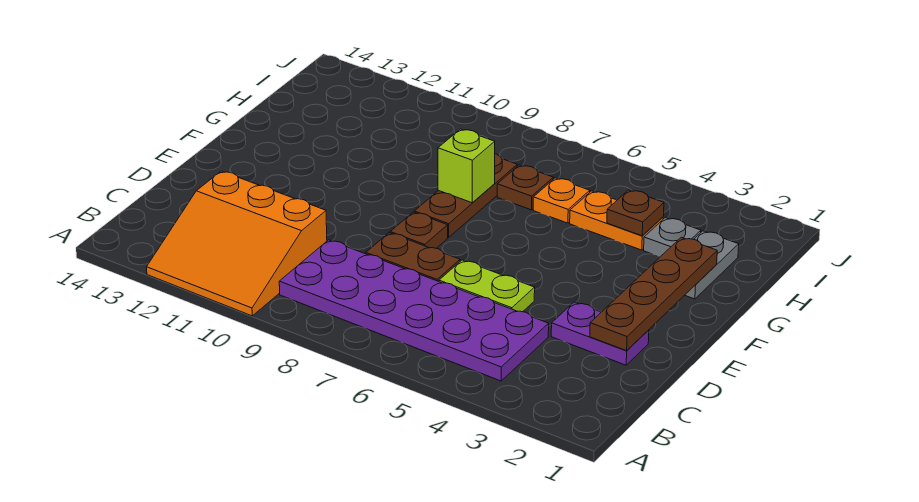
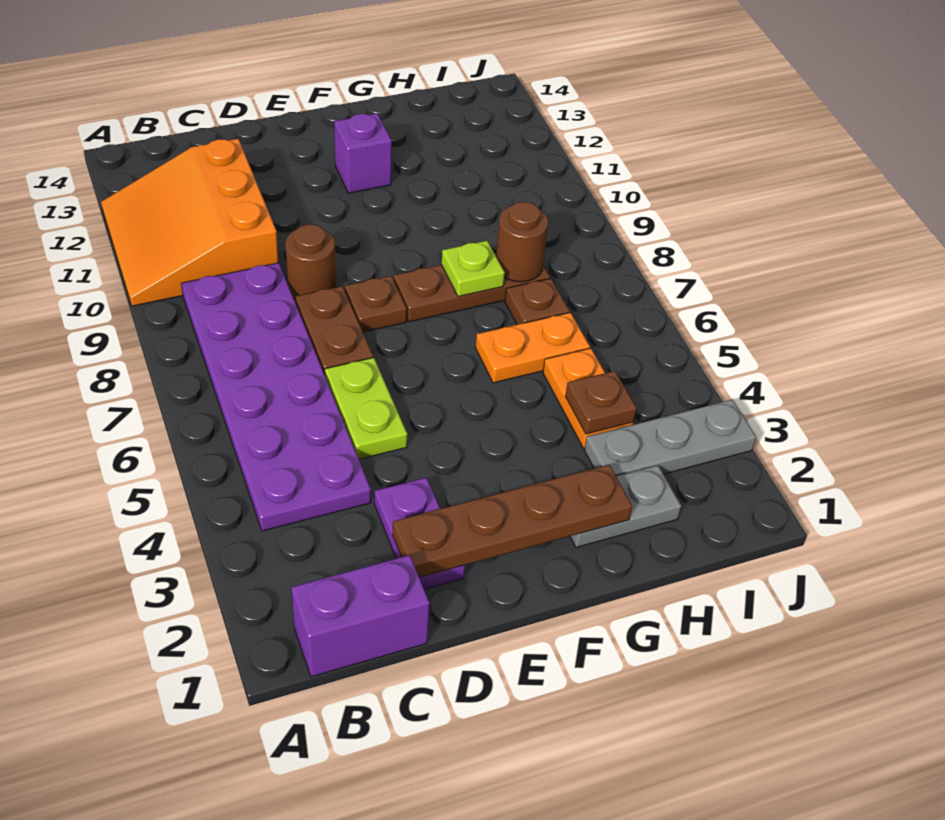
none -> purple brick B1:C1 level 1
none -> brown round brick D9 level 1
none -> purple brick F12 level 1
lime brick G8 level 2 -> lime plate G8 level 2
grey plate H3 level 1 -> grey plate H3:J3 level 1
orange plate H6 level 1 -> orange plate G6:H6 level 1
none -> brown round brick H8 level 2

